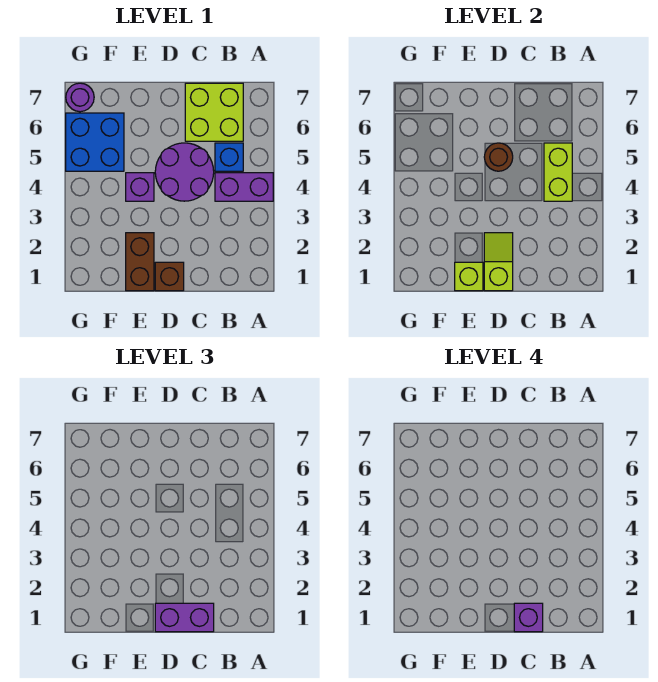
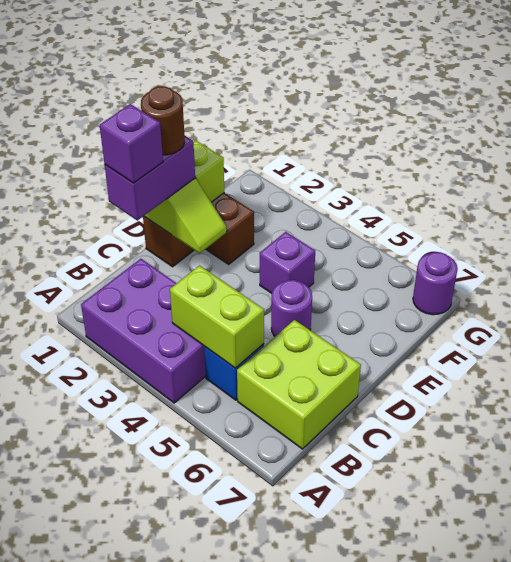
purple brick A4:B4 level 1 -> purple brick A2:B4 level 1
purple round brick C4:D5 level 1 -> purple round brick D5 level 1
brown round brick D5 level 2 -> brown round brick D1 level 4
blue brick F5:G6 level 1 -> none

